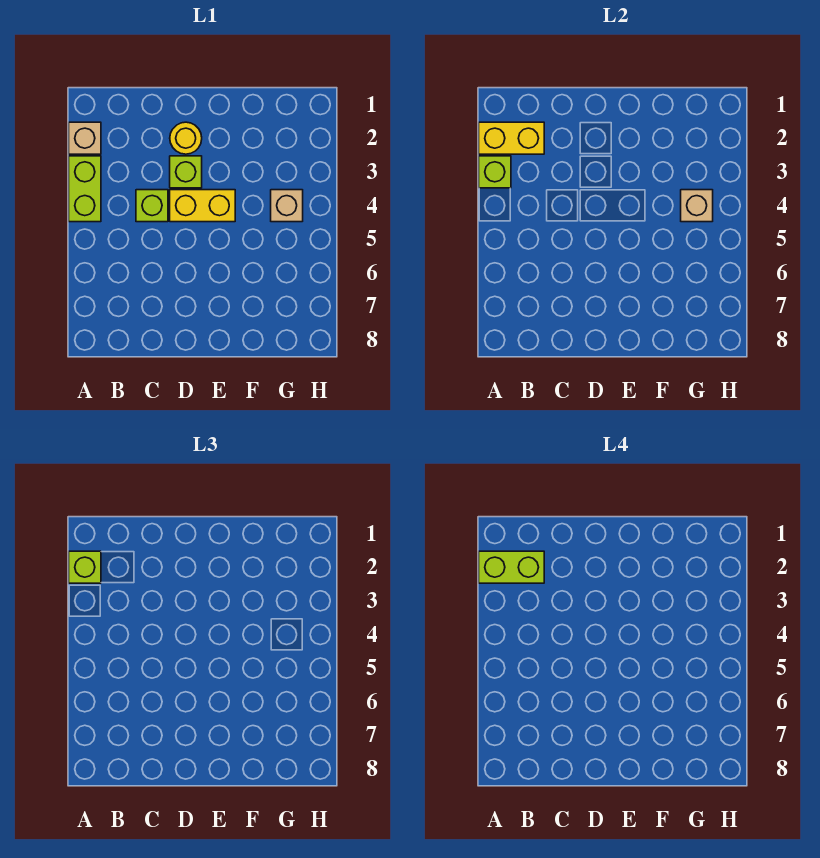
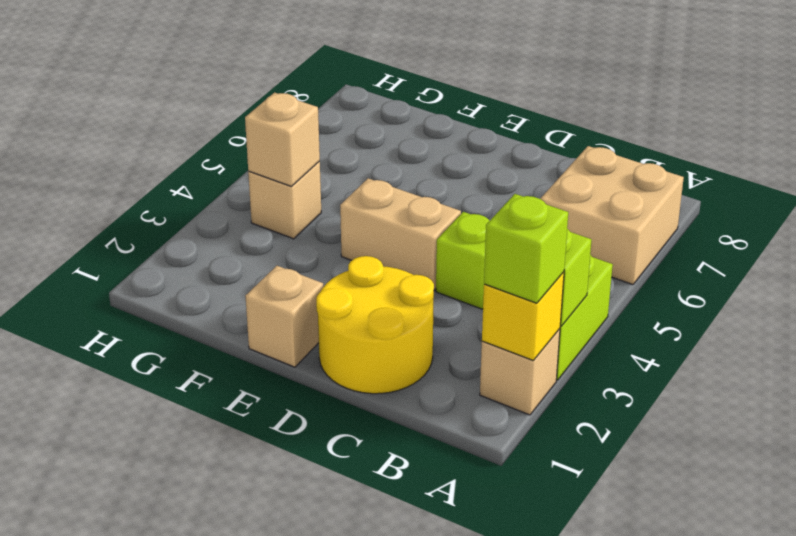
yellow brick A2:B2 level 2 -> yellow brick A2 level 2
lime brick A2:B2 level 4 -> none
none -> tan brick A6:B7 level 1
yellow round brick D2 level 1 -> yellow round brick C1:D2 level 1
lime brick D3 level 1 -> none
yellow brick D4:E4 level 1 -> tan brick D4:E4 level 1
none -> tan brick E1 level 1

